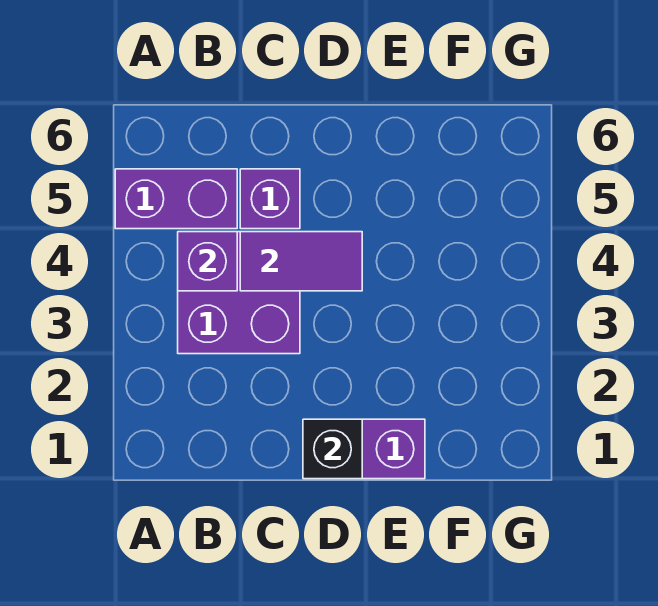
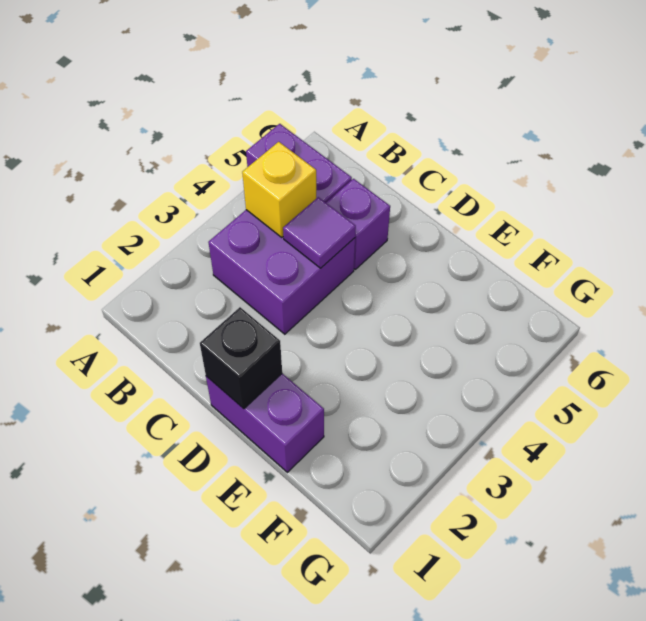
purple brick B4 level 2 -> yellow brick B4 level 2
purple tile C4:D4 level 2 -> purple tile C4 level 2

